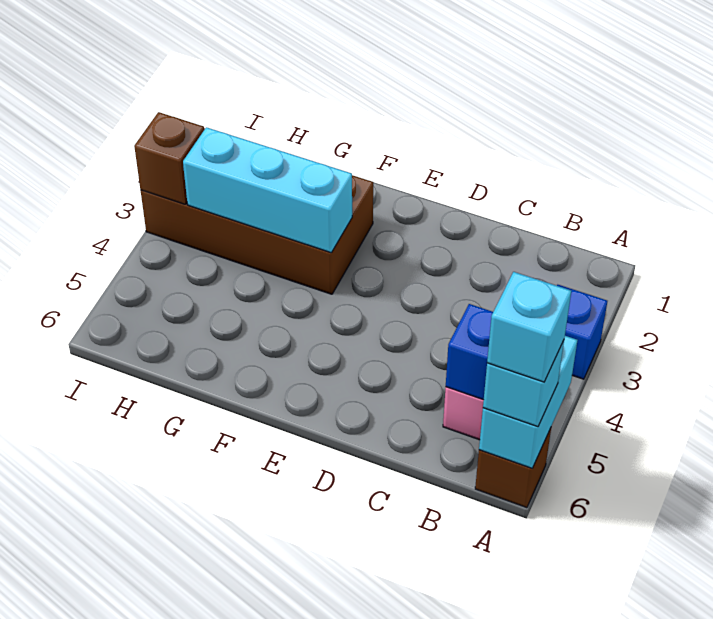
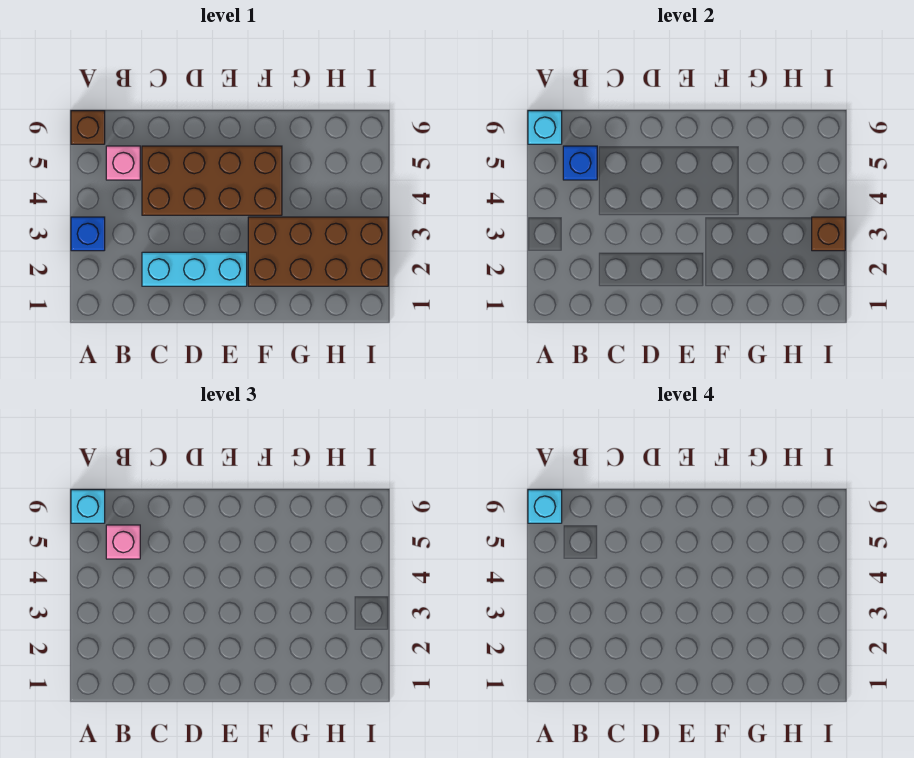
cyan brick A5:A6 level 2 -> cyan brick A6 level 2
none -> pink brick B5 level 3
none -> brown brick C4:F5 level 1
cyan brick F3:H3 level 2 -> cyan brick C2:E2 level 1

